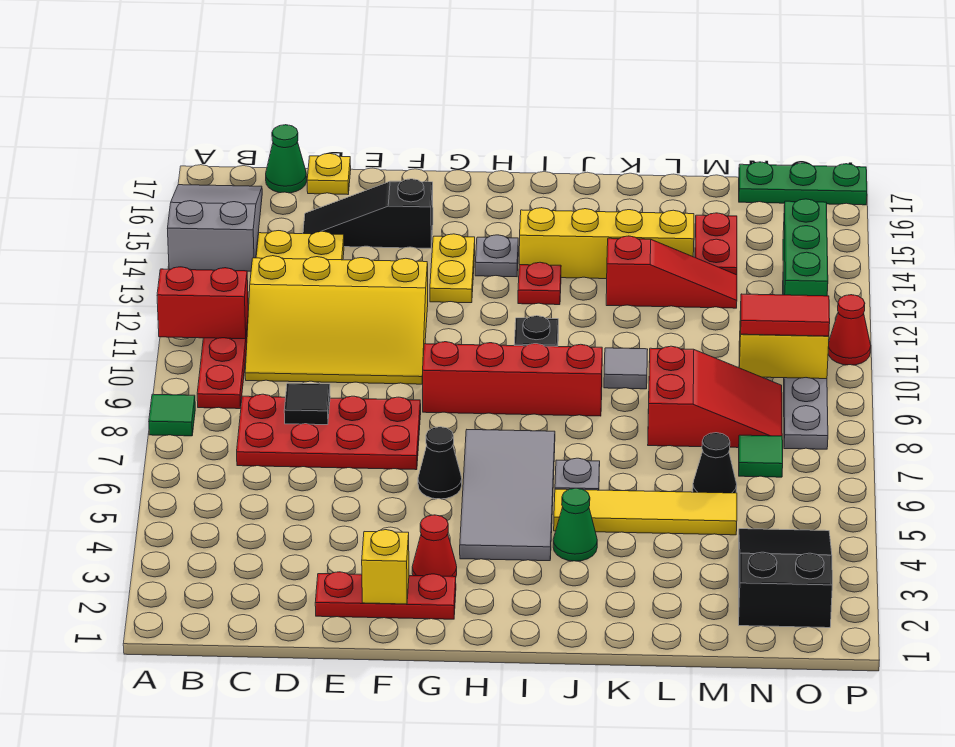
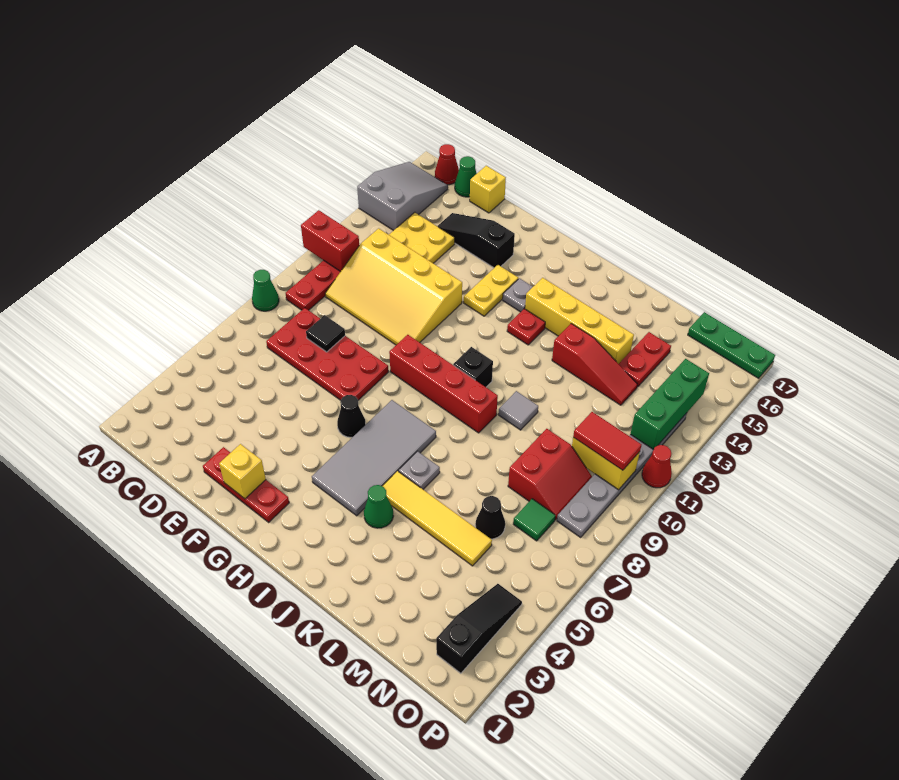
green tile A8 level 1 -> green cone A8 level 1
yellow plate D17 level 1 -> yellow brick D17 level 1
red cone G3 level 1 -> red cone B17 level 1
red slope L8:N9 level 1 top L -> red slope M8:N9 level 1 top M
black slope N2:O4 level 1 top 2 -> black slope O2:O4 level 1 top 2

